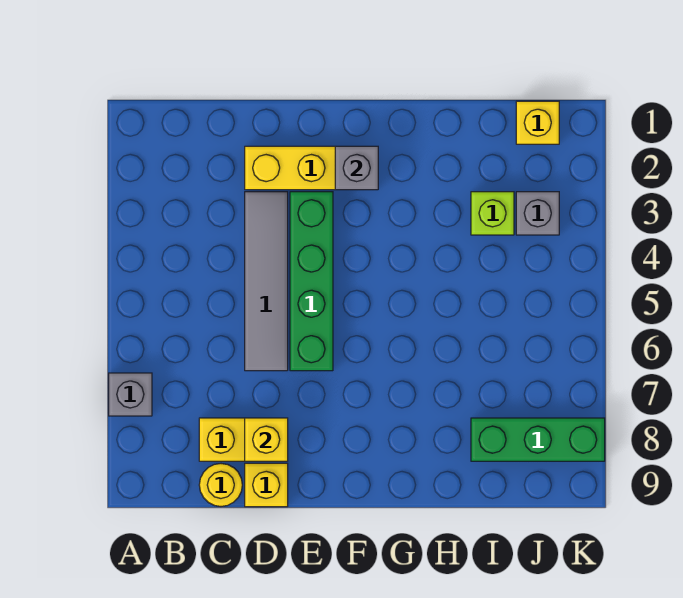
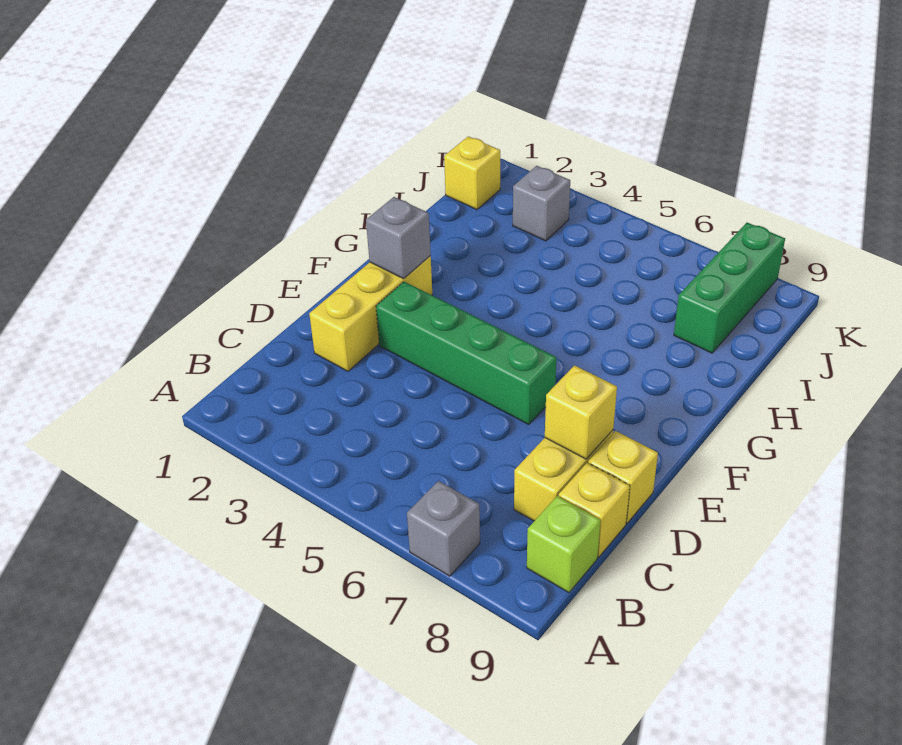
yellow round brick C9 level 1 -> yellow brick C9 level 1
grey tile D3:D6 level 1 -> none
lime brick I3 level 1 -> lime brick B9 level 1

